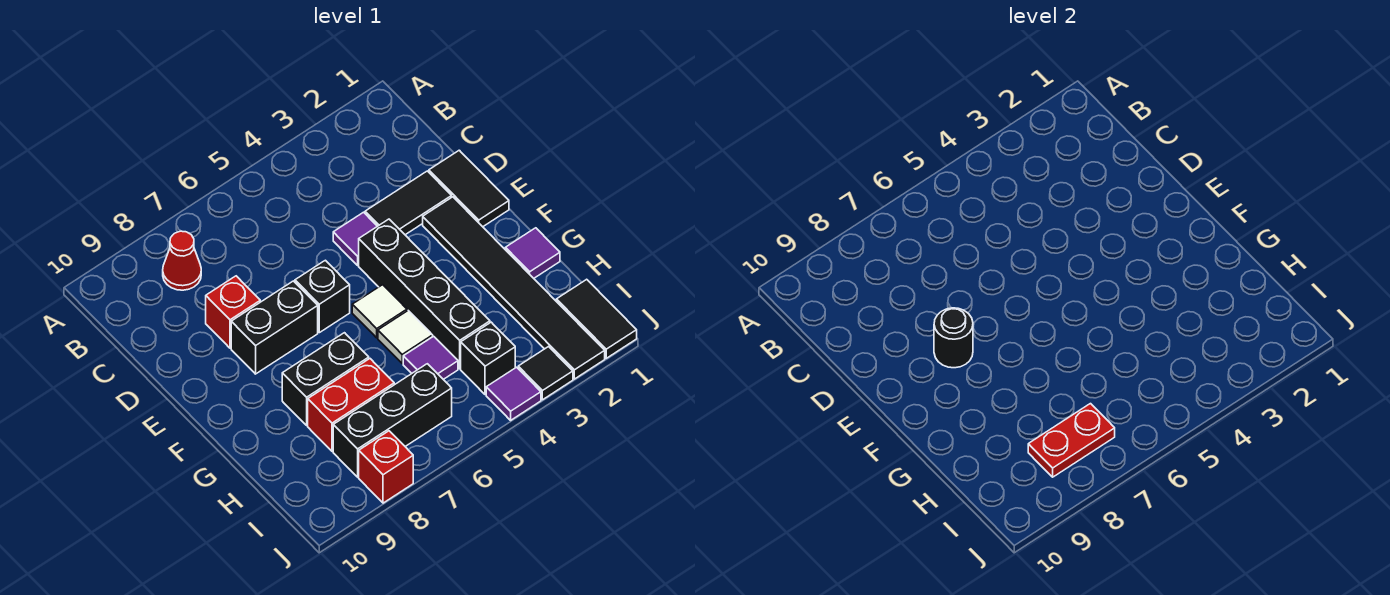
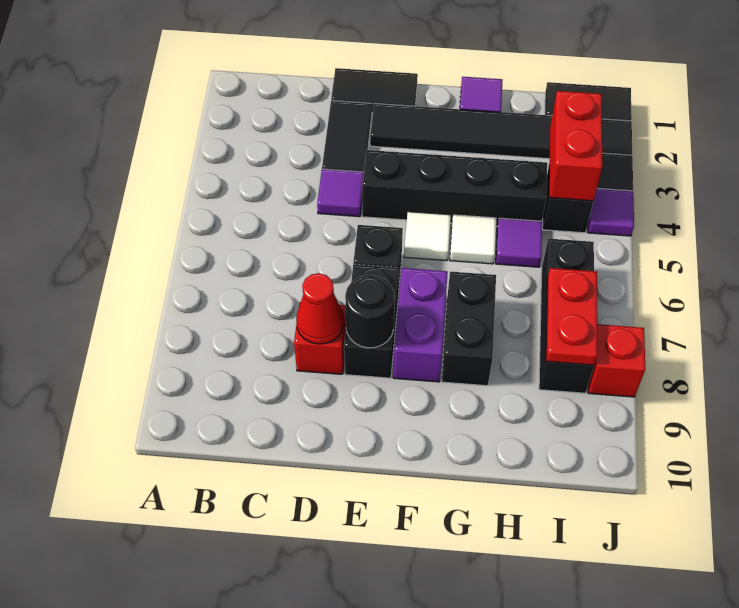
red cone B8 level 1 -> red cone D8 level 2
none -> purple brick F7:F8 level 1
red brick H7:H8 level 1 -> red brick I3:I4 level 2

